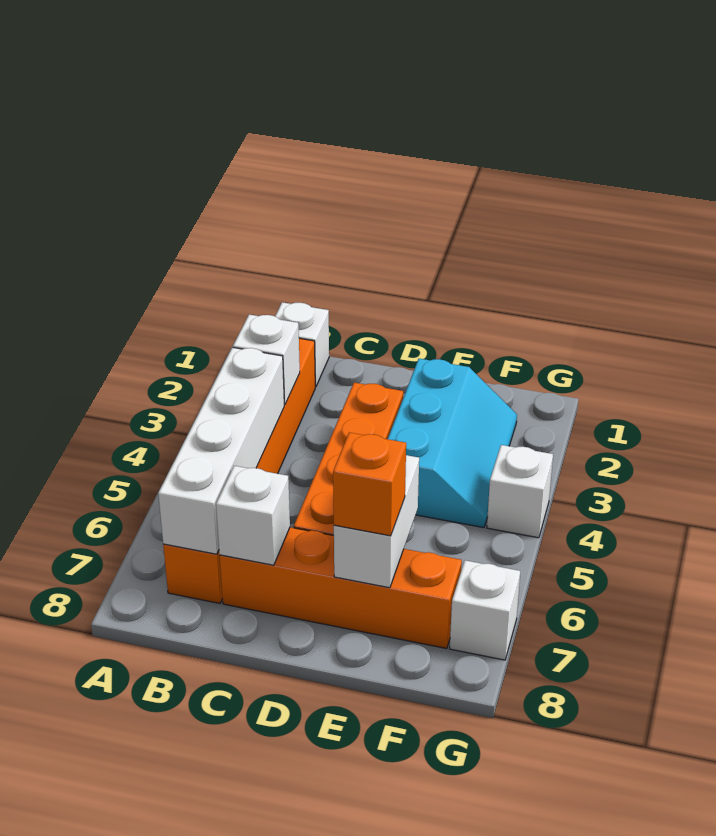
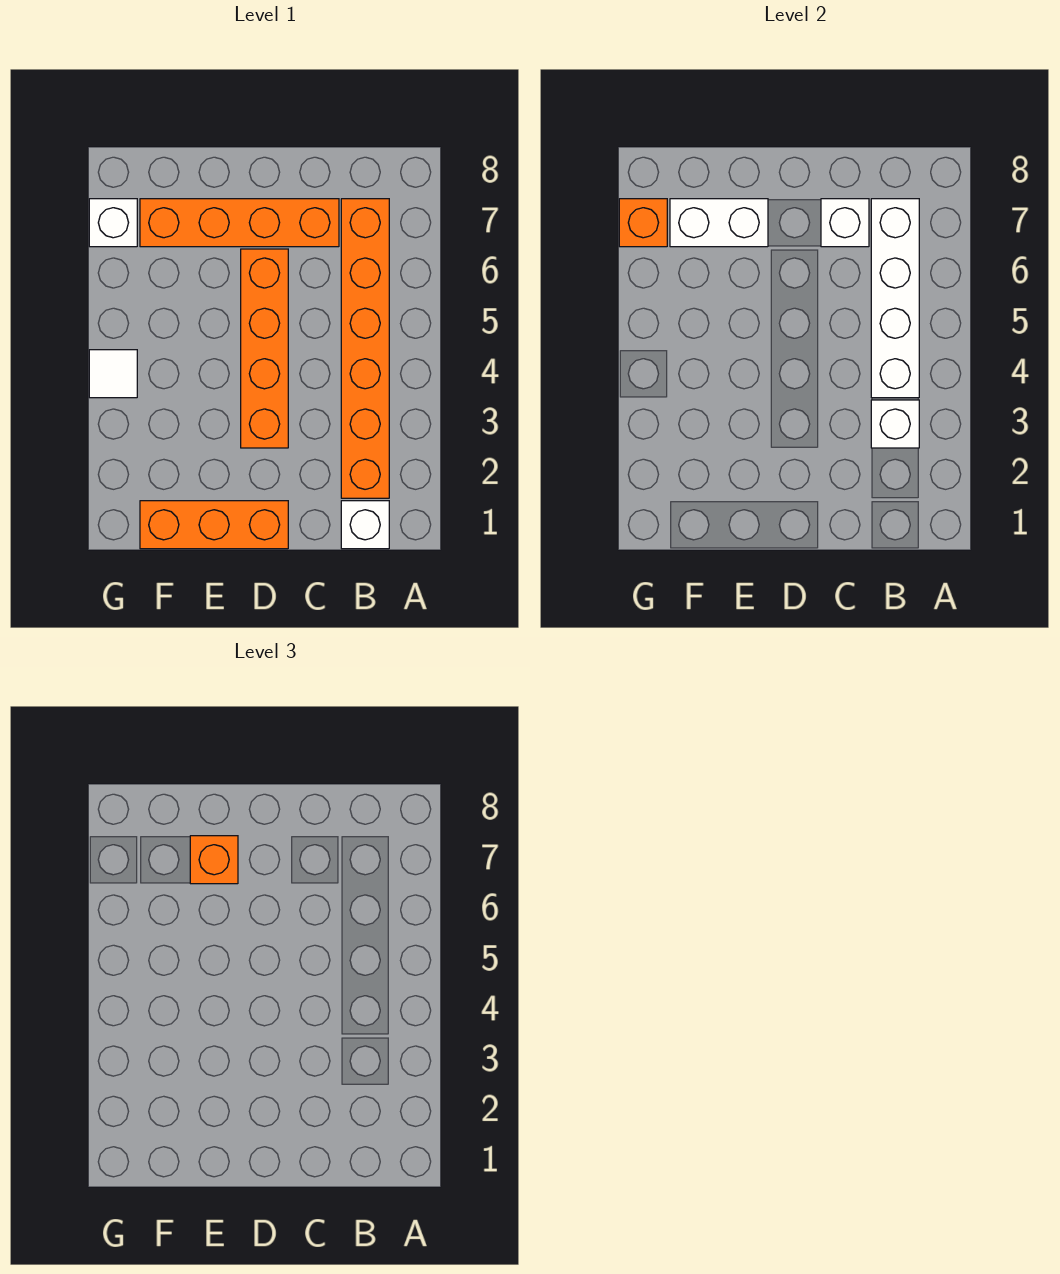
none -> orange brick D1:F1 level 1
cyan slope E2:F4 level 1 top E -> none
white brick E6:E7 level 2 -> white brick E7:F7 level 2
white brick G4 level 1 -> white tile G4 level 1
none -> orange brick G7 level 2

